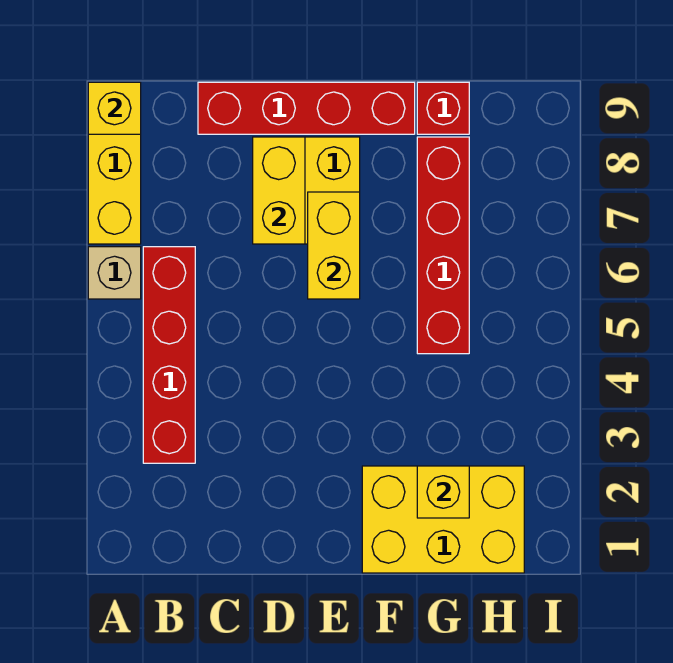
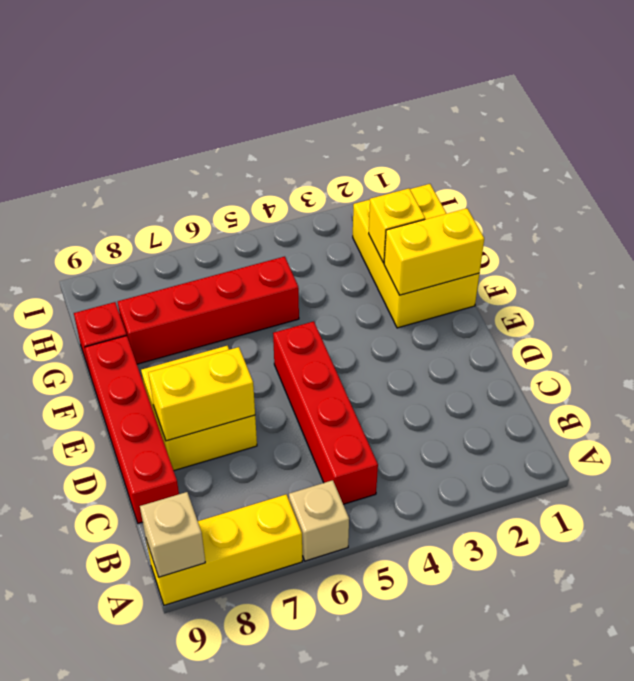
yellow brick A9 level 2 -> tan brick A9 level 2
red brick B3:B6 level 1 -> red brick B5:E5 level 1
yellow brick E6:E7 level 2 -> yellow brick F1:F2 level 2

